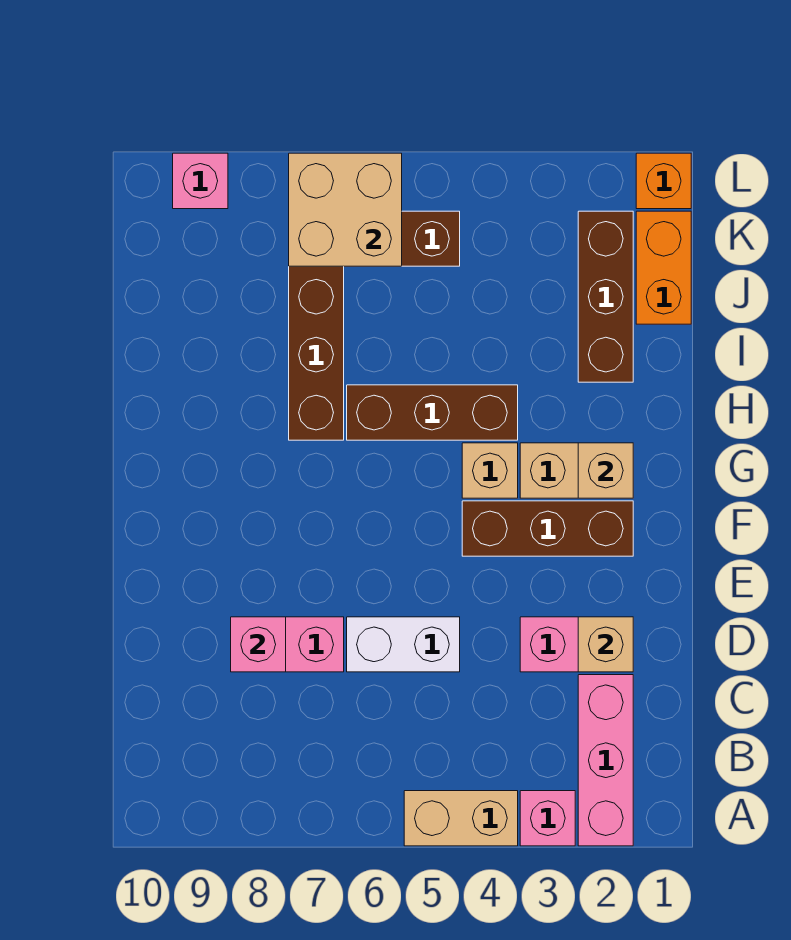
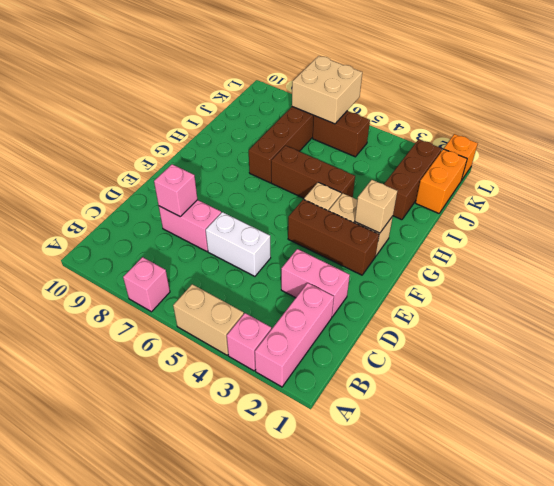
tan brick D2 level 2 -> none
pink brick L9 level 1 -> pink brick A7 level 1

